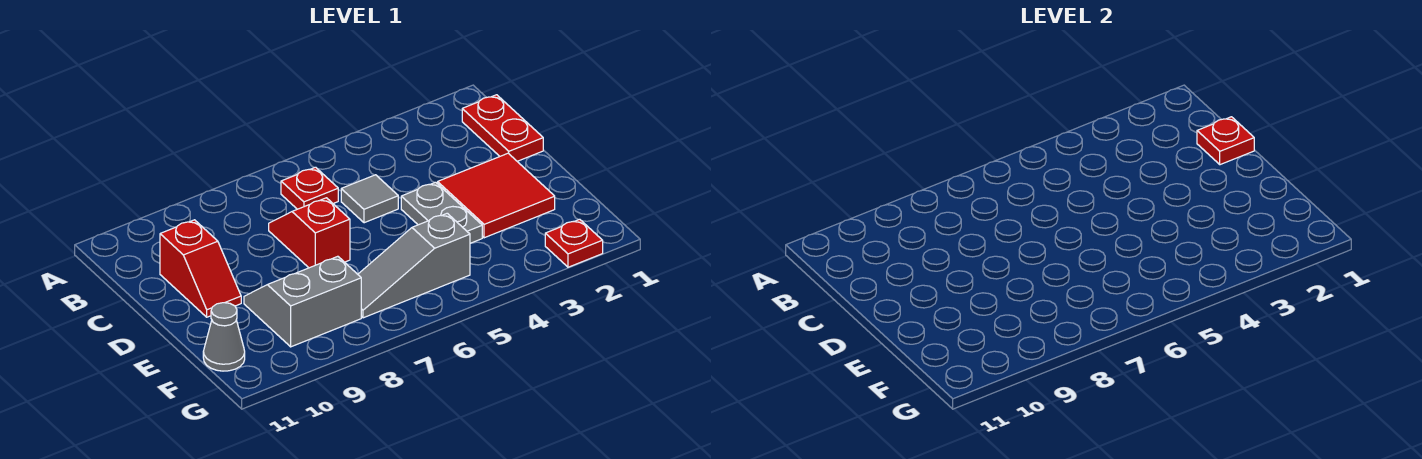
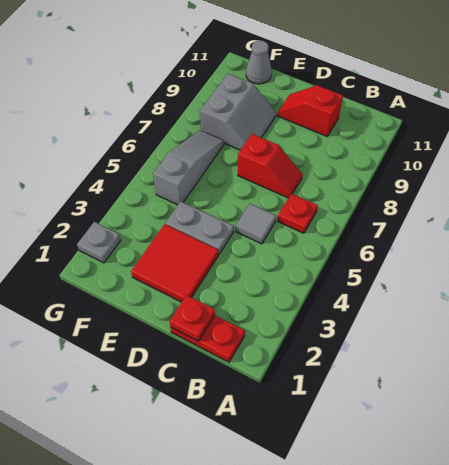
red plate G2 level 1 -> grey plate G2 level 1

